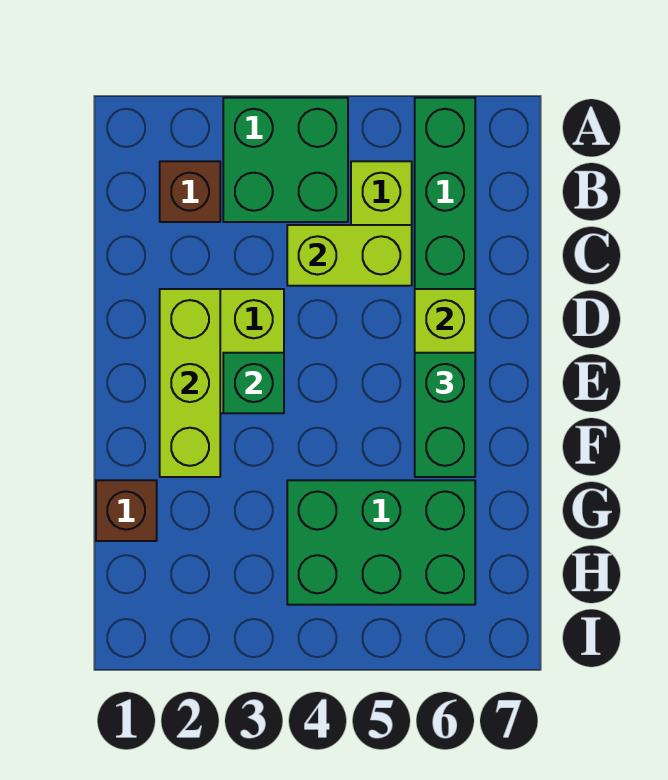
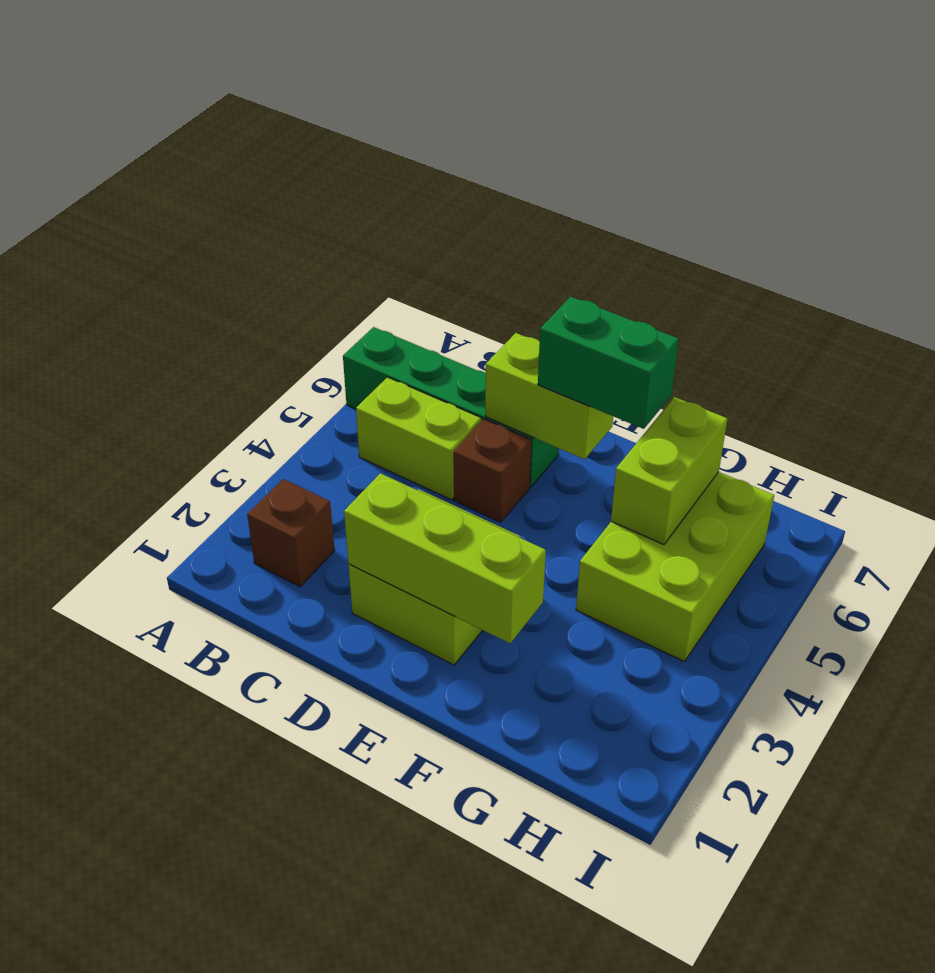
green brick A3:B4 level 1 -> none
lime brick C4:C5 level 2 -> lime brick G5:G6 level 2
green brick E3 level 2 -> none
brown brick G1 level 1 -> brown brick D5 level 1
green brick G4:H6 level 1 -> lime brick G4:H6 level 1

